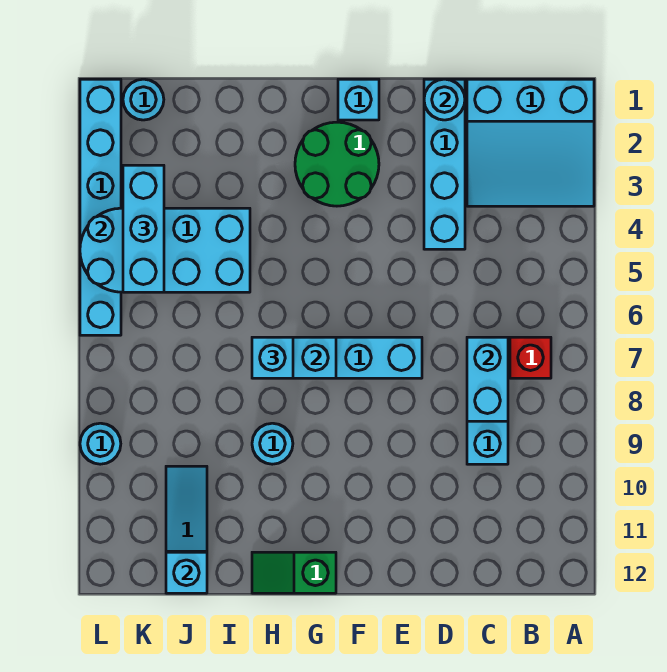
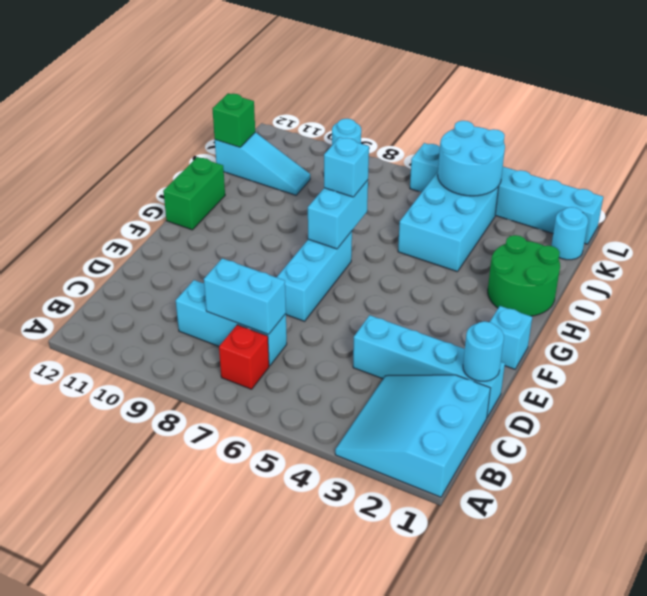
green round brick F2:G3 level 1 -> green round brick H1:I2 level 1
green slope G12:H12 level 1 top G -> green brick G12:H12 level 1
cyan round brick H9 level 1 -> none
cyan brick J12 level 2 -> green brick J12 level 2
cyan brick K3:K5 level 3 -> none

